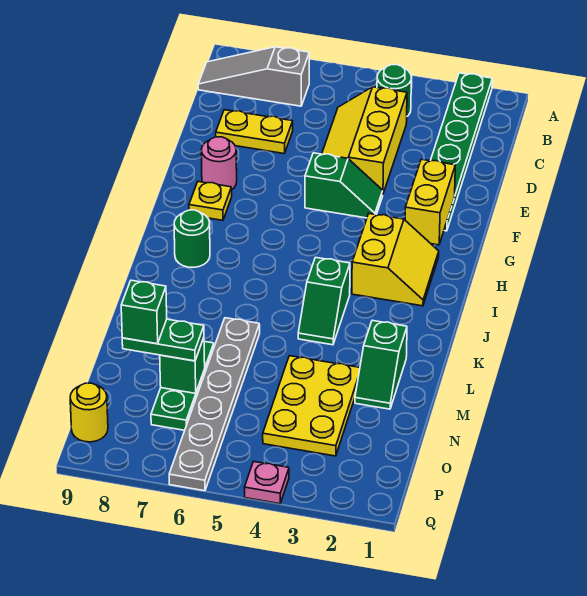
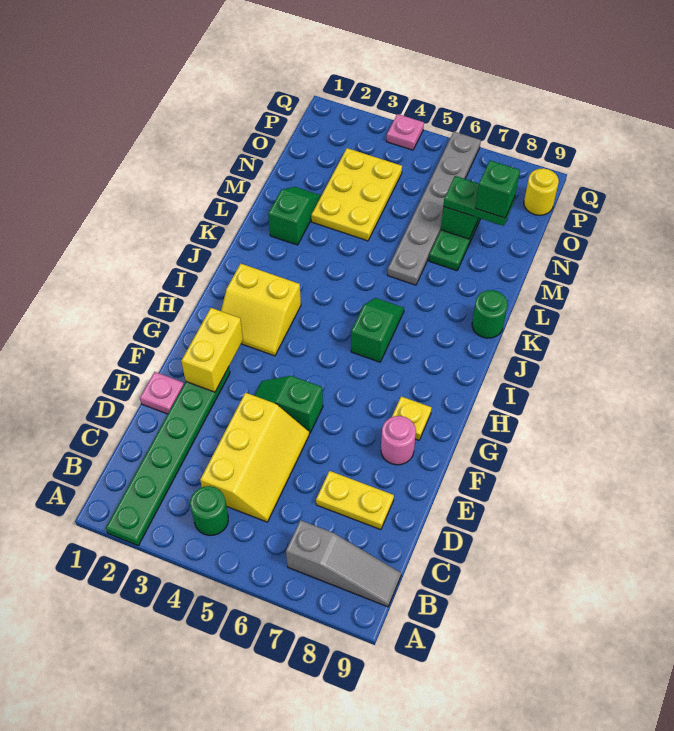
none -> pink plate E1 level 1
yellow slope H2:I3 level 1 top 3 -> yellow slope H2:I3 level 1 top I
green round brick I8 level 1 -> green round brick K9 level 1
green slope J4:K4 level 1 top J -> green slope I6:J6 level 1 top I

